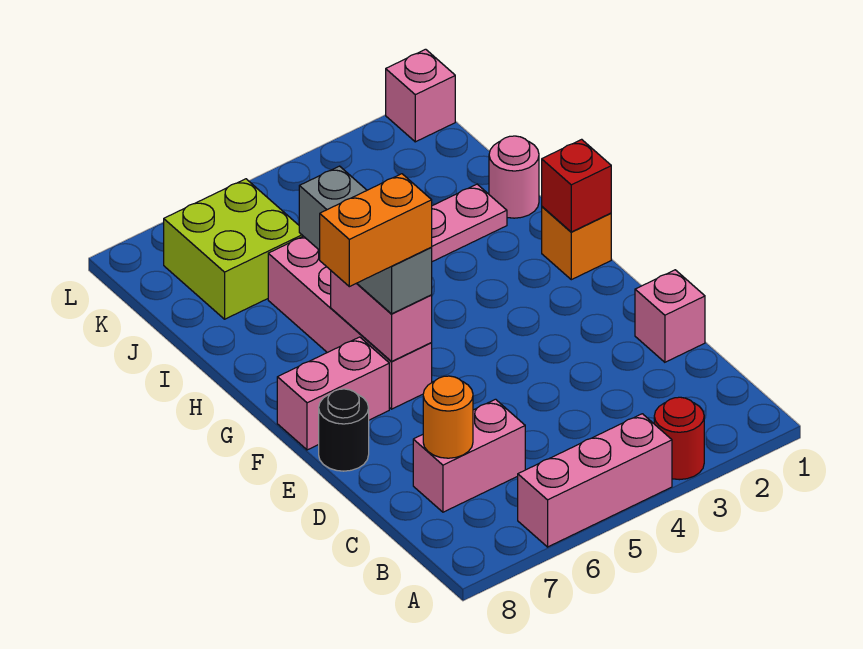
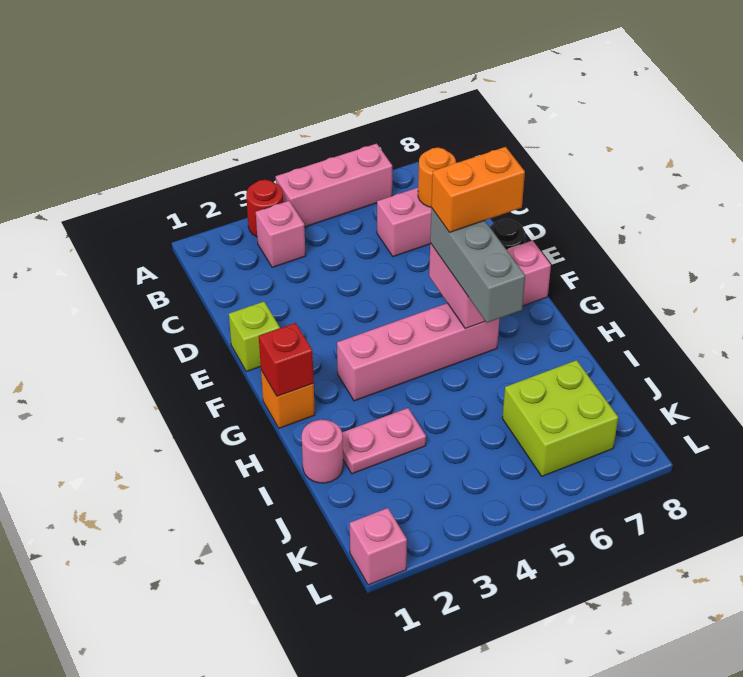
pink brick D1 level 1 -> pink brick B3 level 1
none -> lime brick E1 level 1
pink brick F6:I6 level 1 -> pink brick G3:G6 level 1

